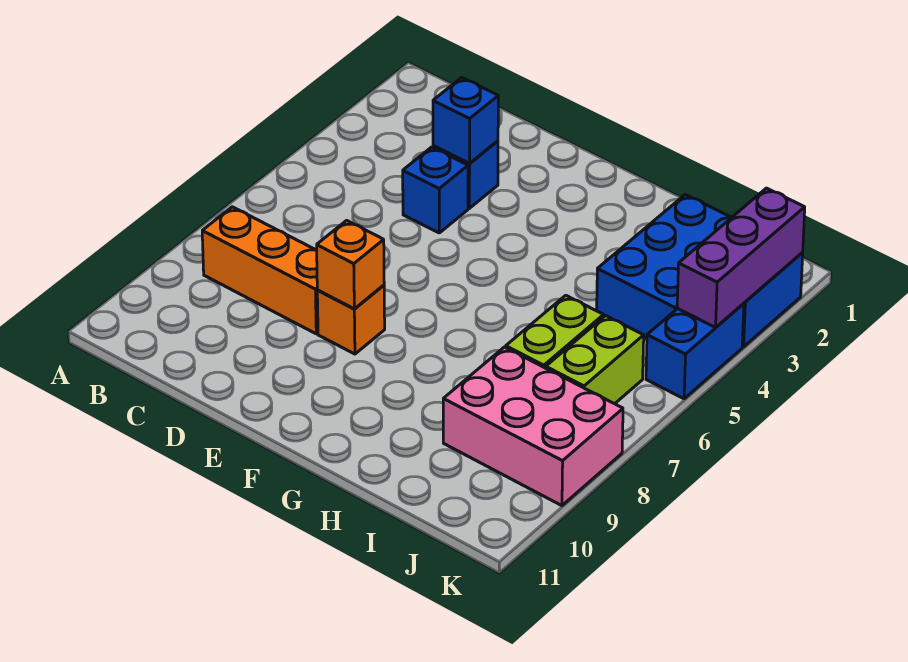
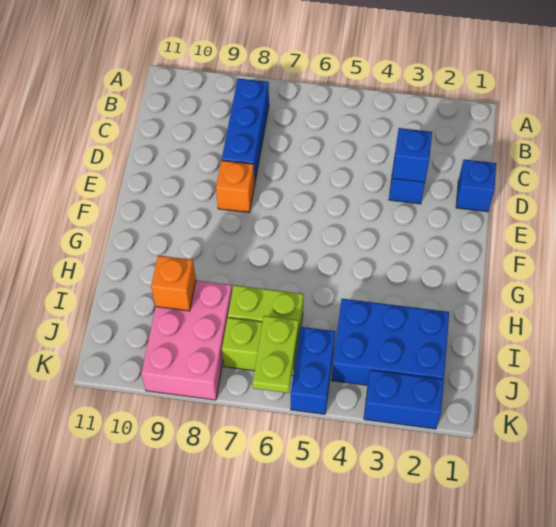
orange brick B8:D8 level 1 -> blue brick B8:D8 level 1
blue brick D4 level 1 -> blue brick D1 level 1
orange brick E8 level 2 -> orange brick I9 level 2
none -> lime plate J6:K6 level 2
purple brick K2:K4 level 2 -> none
blue brick K4:K5 level 1 -> blue brick J5:K5 level 1

